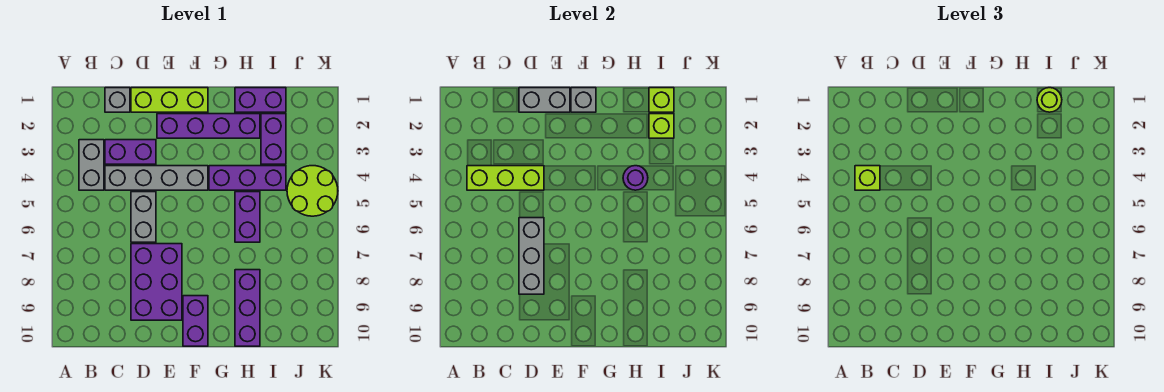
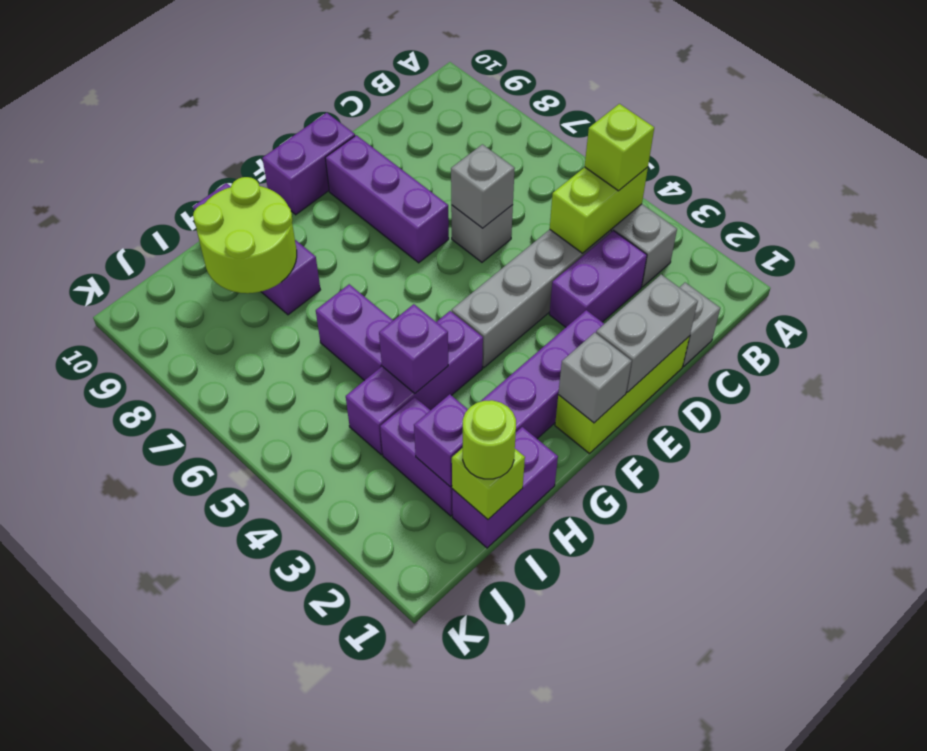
lime brick B4:D4 level 2 -> lime brick B4:C4 level 2
grey brick D5:D6 level 1 -> grey brick D6 level 1
grey brick D6:D8 level 2 -> grey brick D6 level 2
purple brick D7:E9 level 1 -> purple brick E7:E9 level 1
purple brick F9:F10 level 1 -> purple brick E10:F10 level 1
purple round brick H4 level 2 -> purple brick H4 level 2
lime brick I2 level 2 -> purple brick I2 level 2
lime round brick J4:K5 level 1 -> lime round brick H8:I9 level 2

